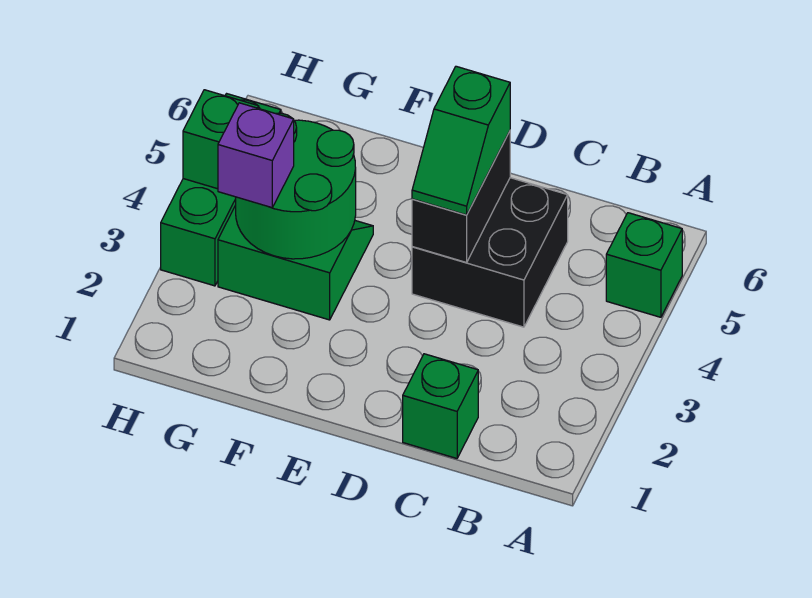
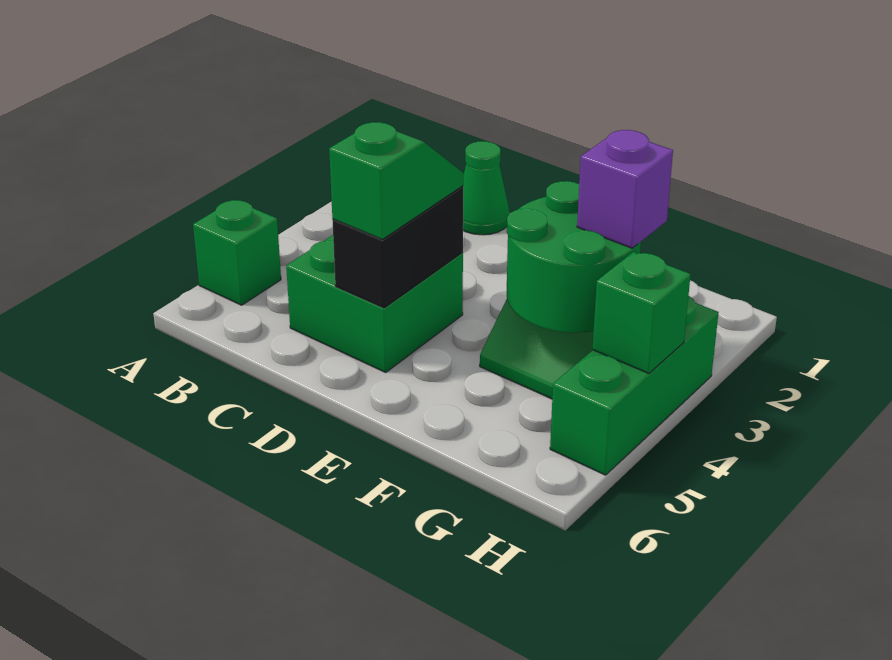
green brick C1 level 1 -> green cone C1 level 1
black brick C4:D5 level 1 -> green brick C4:D5 level 1

